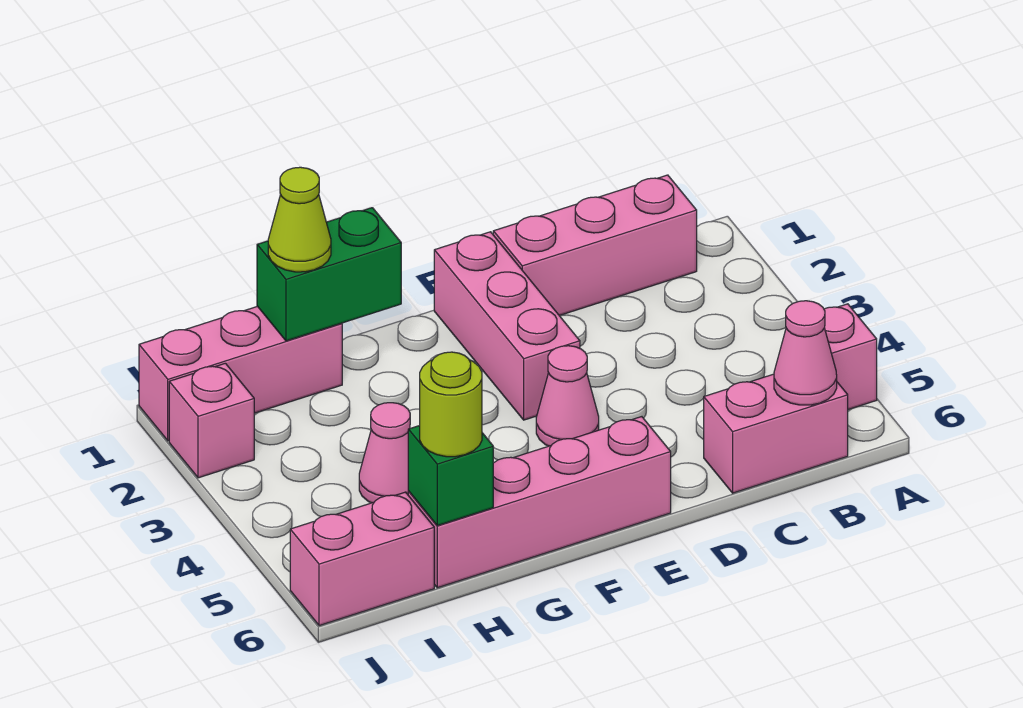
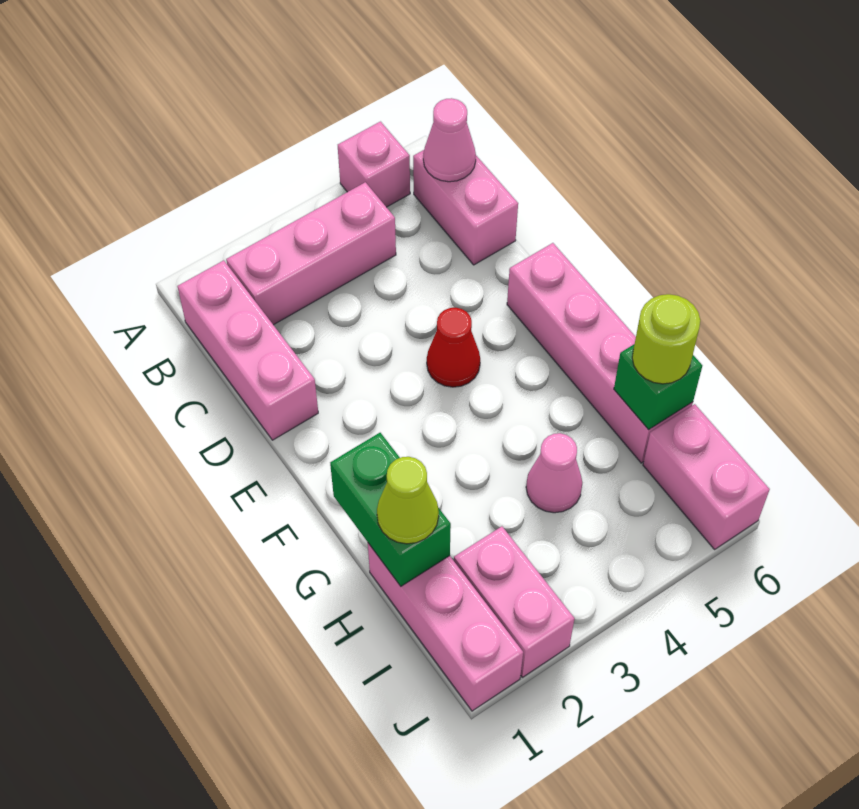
pink brick E1:E3 level 1 -> pink brick B2:B4 level 1
pink cone E4 level 1 -> red cone E4 level 1
pink brick J2 level 1 -> pink brick I2:J2 level 1

